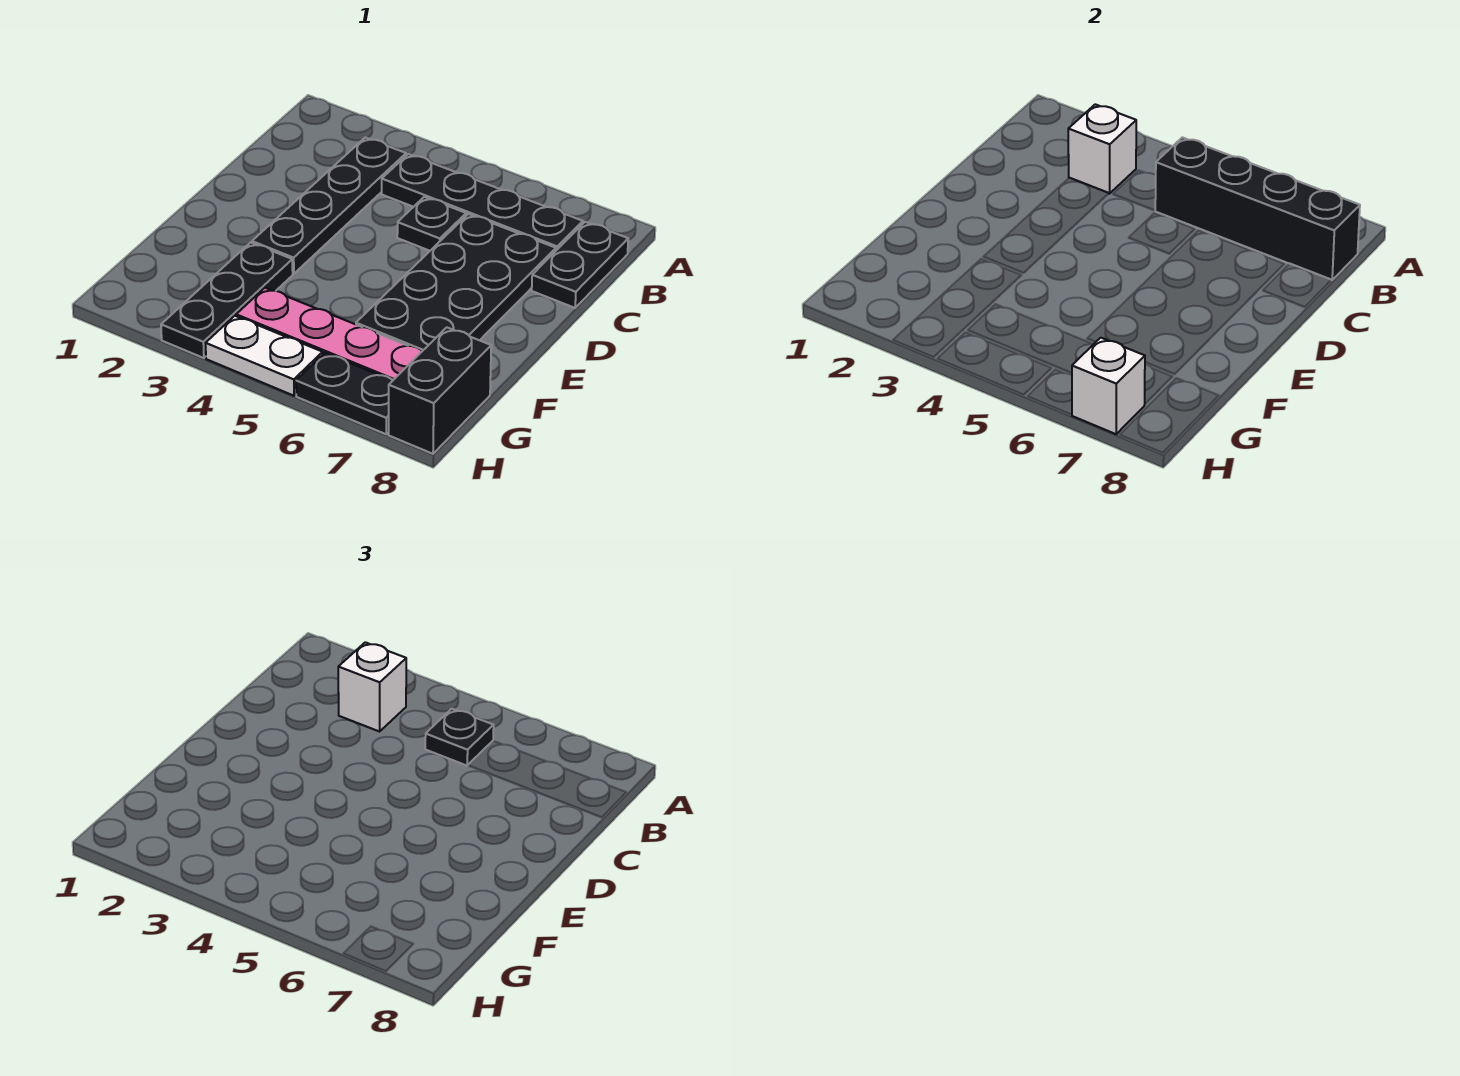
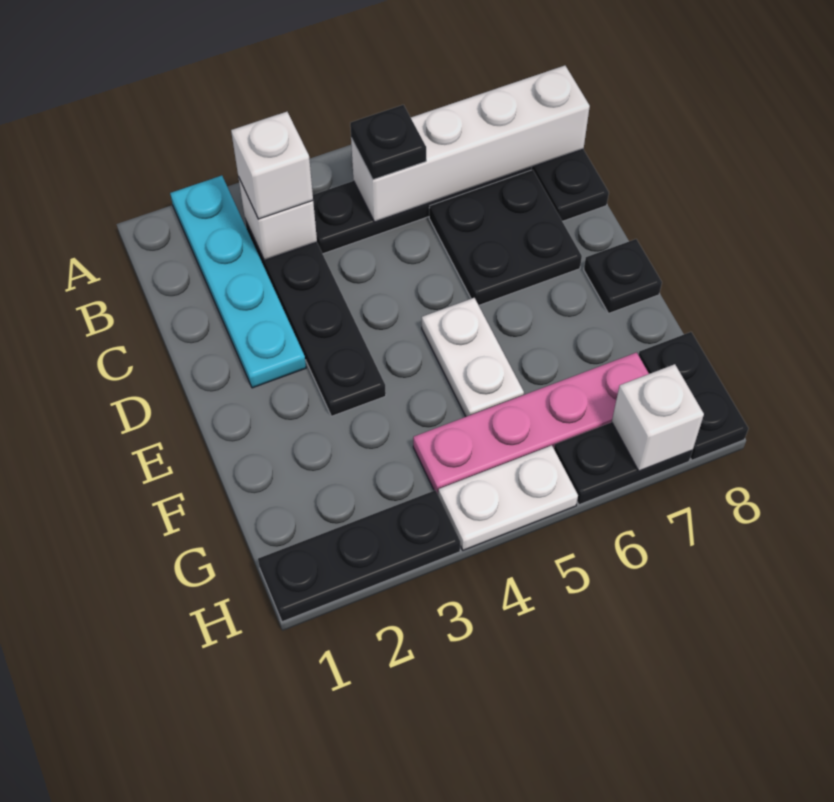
none -> cyan plate A2:D2 level 1
black brick B5:B8 level 2 -> white brick B5:B8 level 2
black plate C5 level 1 -> black plate E8 level 1
black plate C6:F7 level 1 -> black plate C6:D7 level 1
none -> white plate E5:F5 level 1
black plate F3:H3 level 1 -> black plate H1:H3 level 1
black brick G8:H8 level 1 -> black plate G8:H8 level 1

